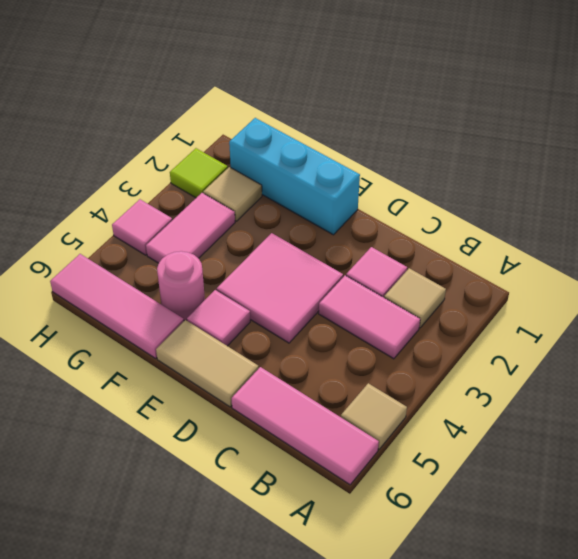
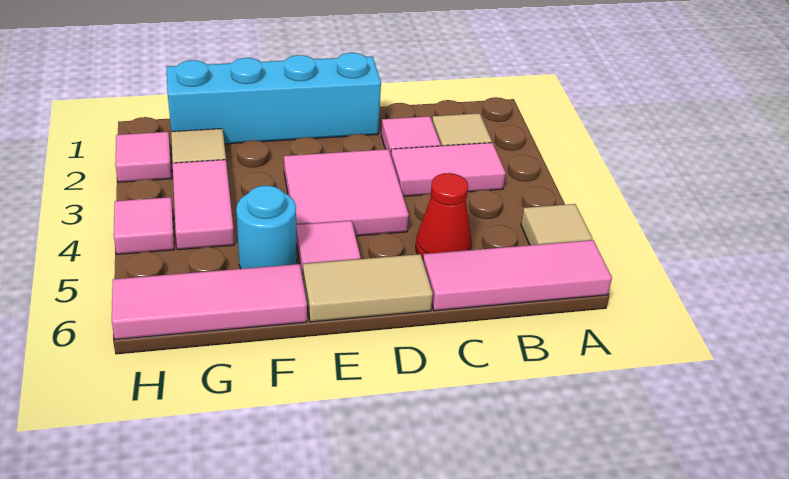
none -> red cone C5 level 1
cyan brick E1:G1 level 1 -> cyan brick D1:G1 level 1
pink round brick F5 level 1 -> cyan round brick F5 level 1
lime tile H2 level 1 -> pink tile H2 level 1

